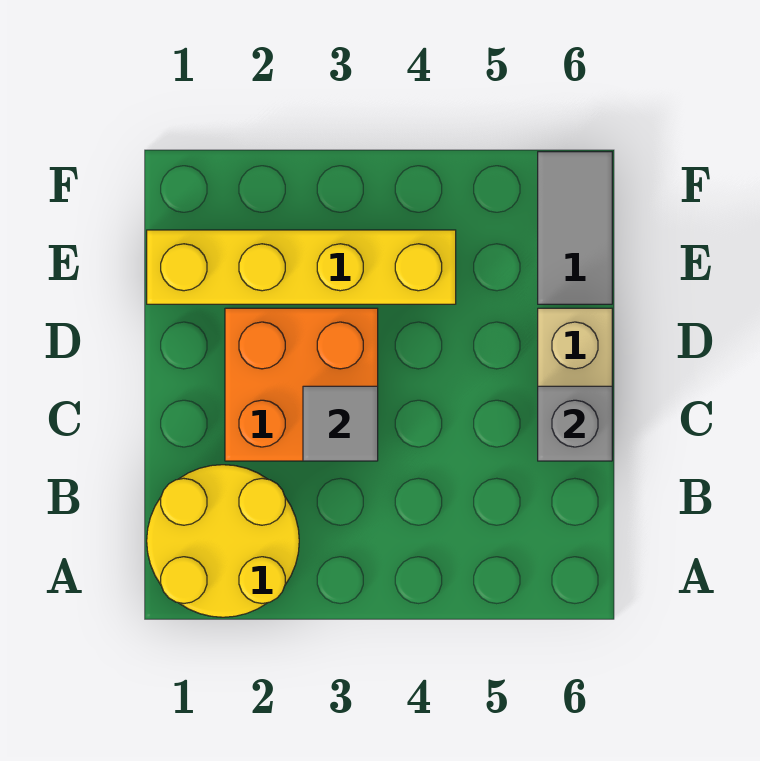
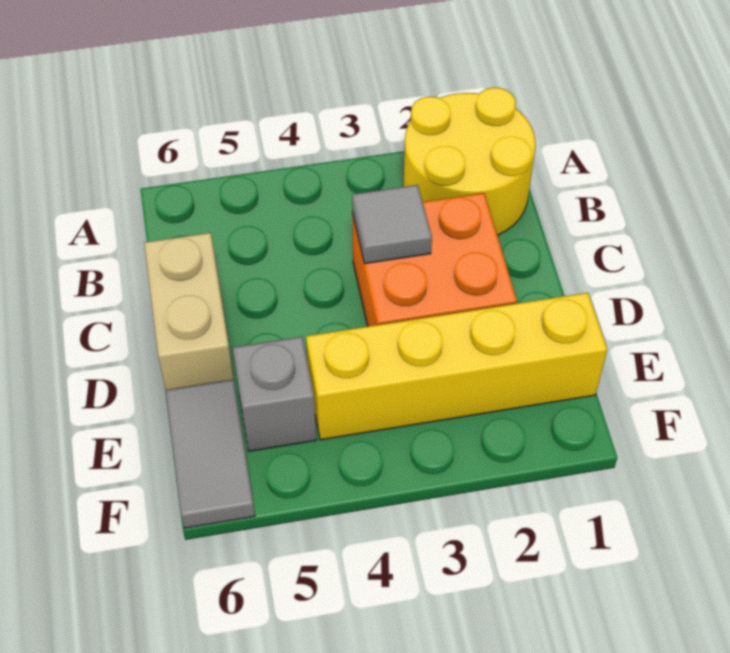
grey brick C6 level 2 -> grey brick E5 level 1

